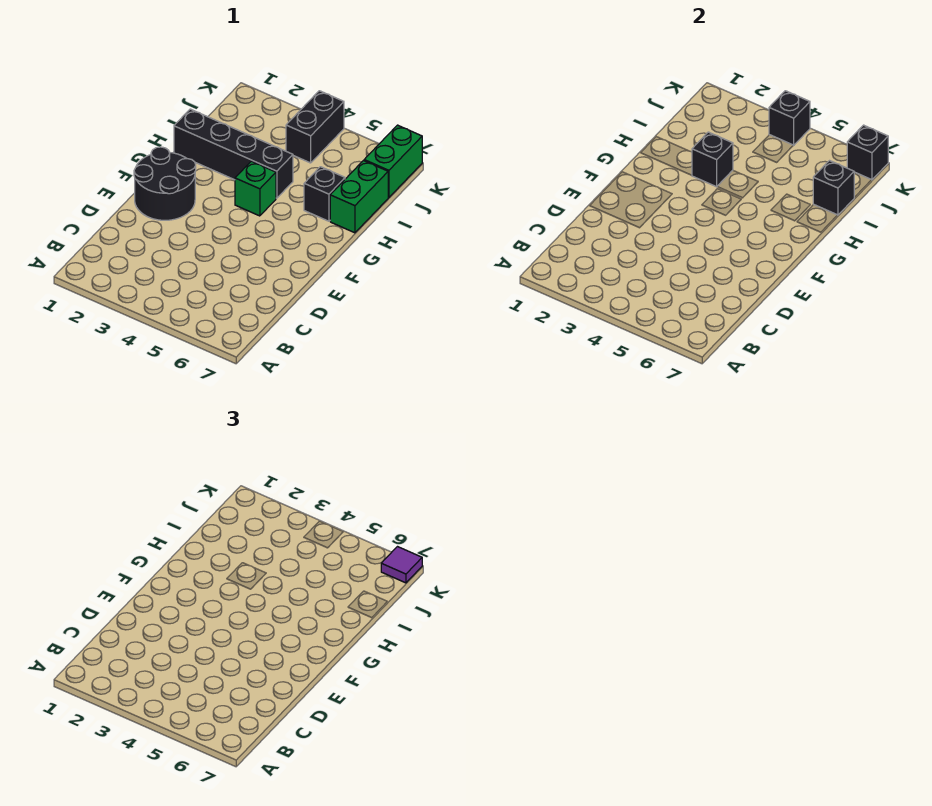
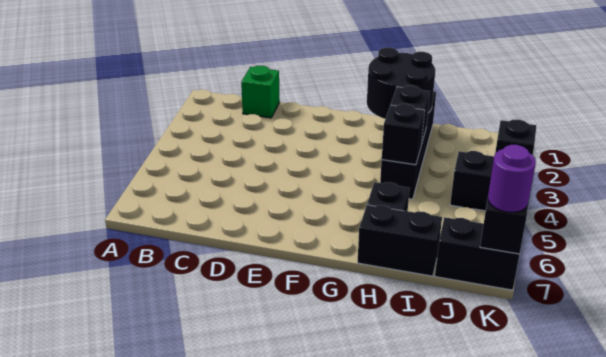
black round brick E1:F2 level 1 -> black round brick G1:H2 level 2
green brick G4 level 1 -> green brick C1 level 1
green brick H7:I7 level 1 -> black brick H7:I7 level 1
black brick I7 level 2 -> black brick H4 level 2
green brick J7:K7 level 1 -> black brick J7:K7 level 1
purple tile K7 level 3 -> purple round brick K7 level 3

